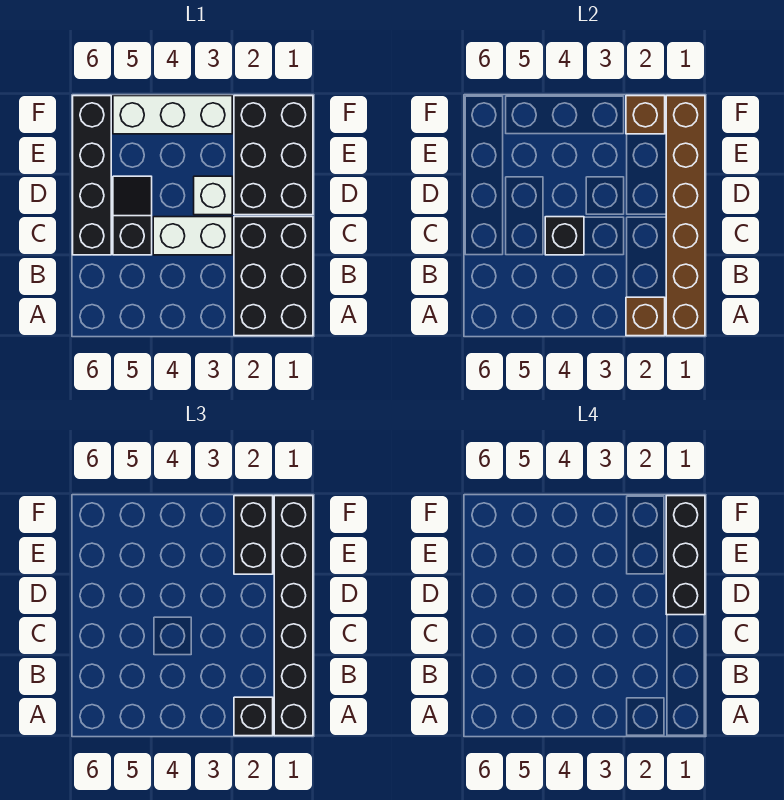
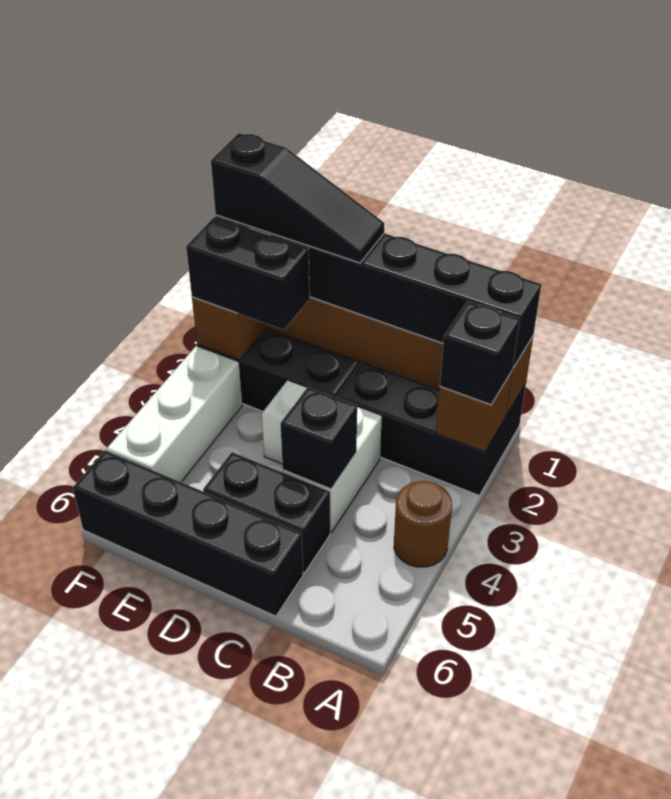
none -> brown round brick A4 level 1
black slope C5:D5 level 1 top C -> black brick C5:D5 level 1
black brick D1:F1 level 4 -> black slope D1:F1 level 4 top F

